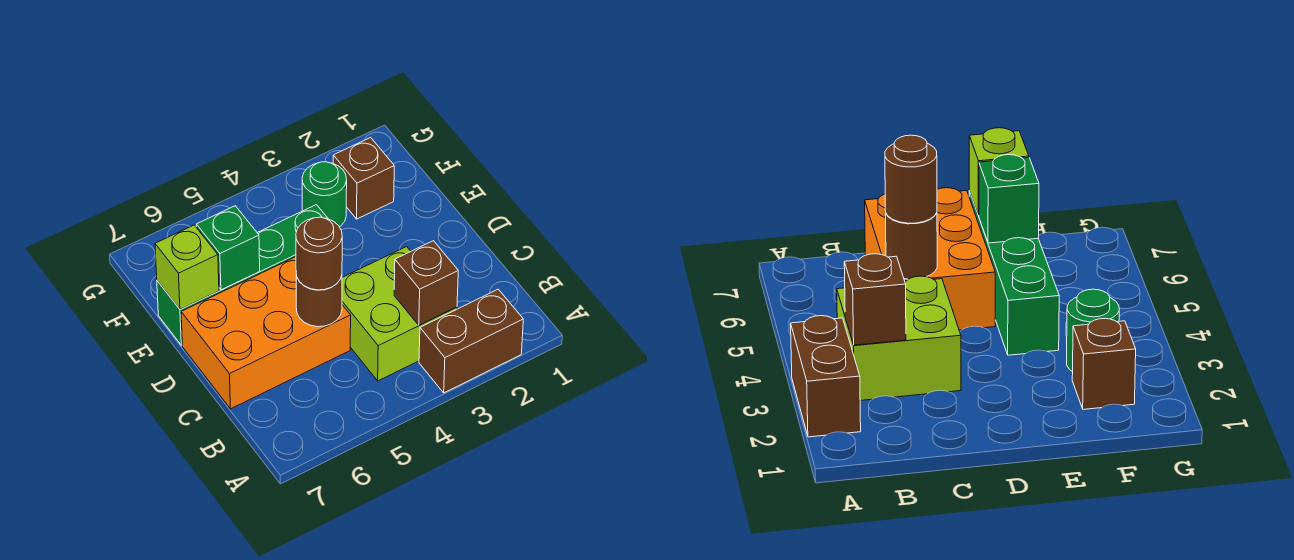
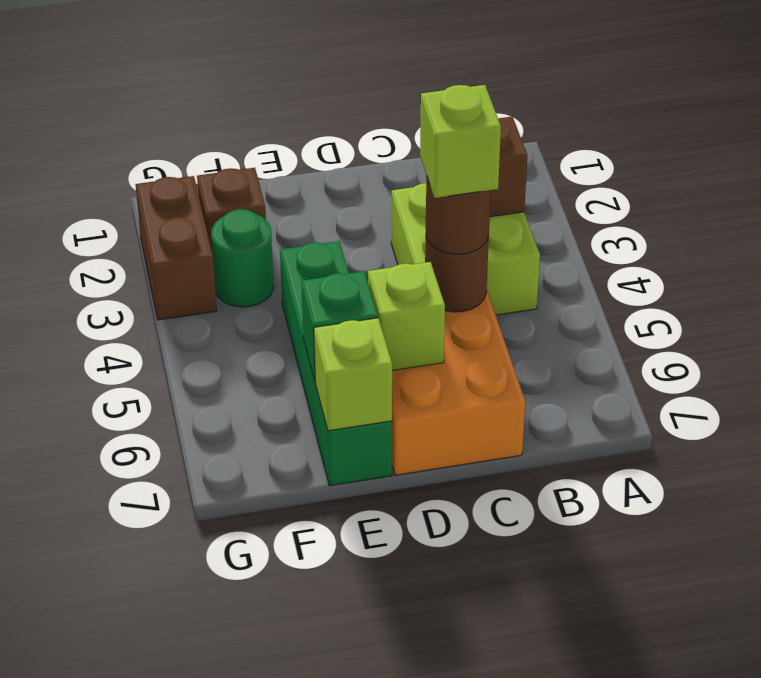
brown brick A2:A3 level 1 -> brown brick G2:G3 level 1
none -> lime brick C5 level 4
none -> lime brick D6 level 2

